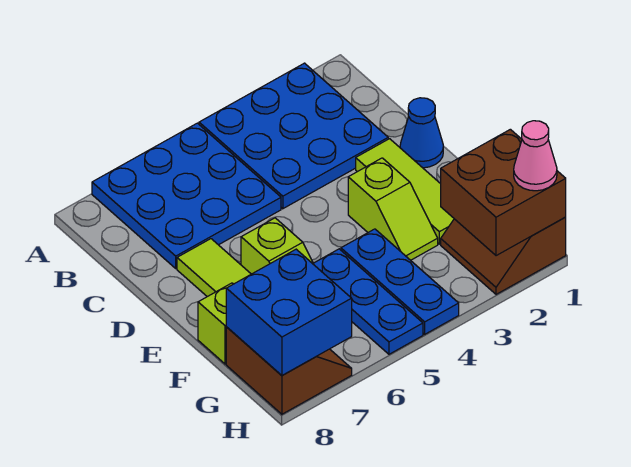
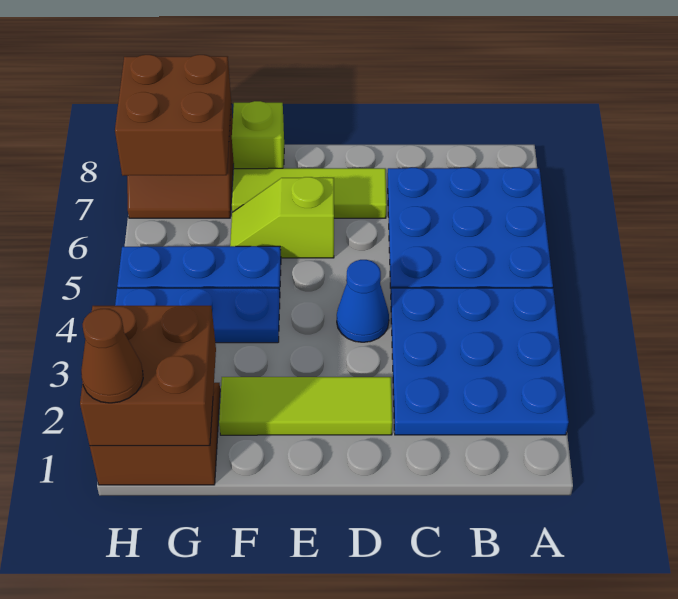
blue cone D1 level 1 -> blue cone D4 level 1
lime slope E3:F3 level 1 top E -> none
blue brick G7:H8 level 2 -> brown brick G7:H8 level 2
pink cone H1 level 3 -> brown cone H1 level 3

